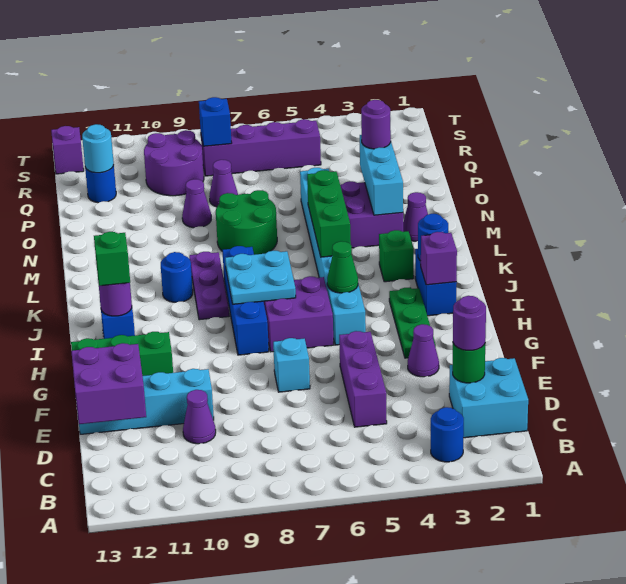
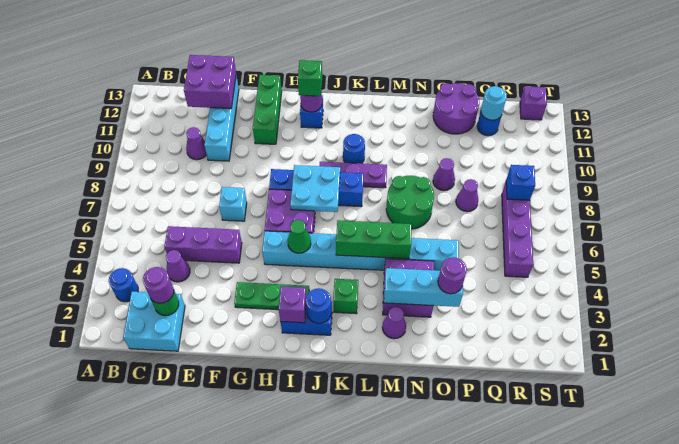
purple cone F3 level 1 -> purple cone D4 level 1
purple round brick Q9:R10 level 1 -> purple round brick O12:P13 level 1

